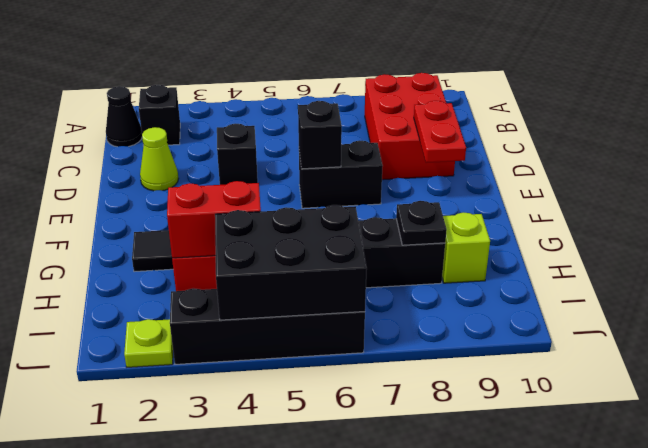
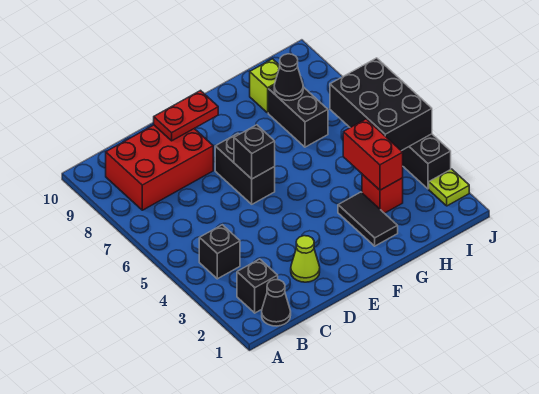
black brick D4 level 1 -> black brick B4 level 1
black plate H8 level 2 -> black cone H8 level 2

